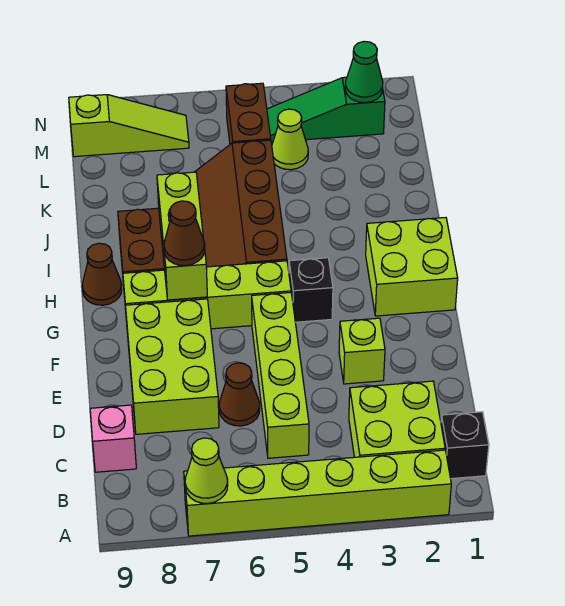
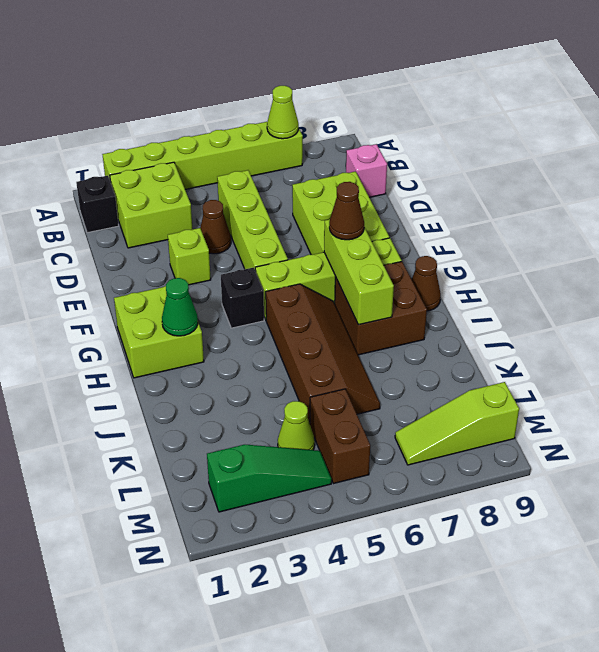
brown cone D6 level 1 -> brown cone D4 level 1
green cone M2 level 2 -> green cone H2 level 2

